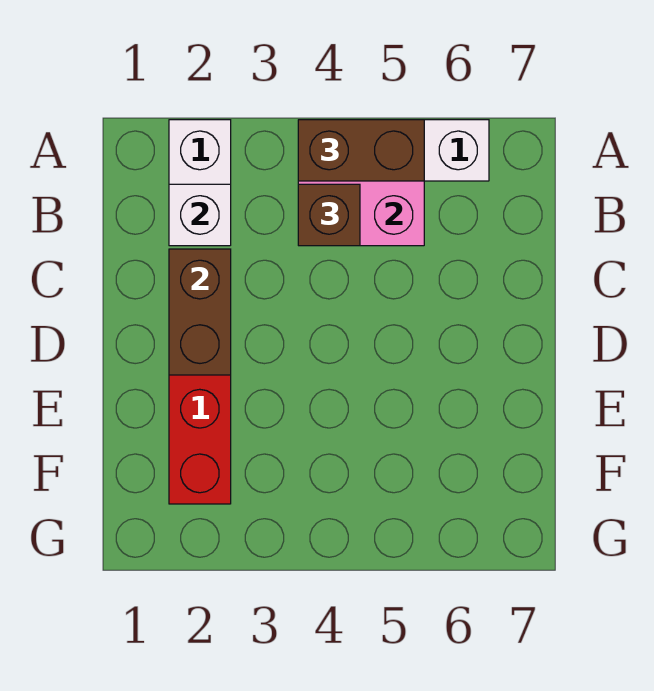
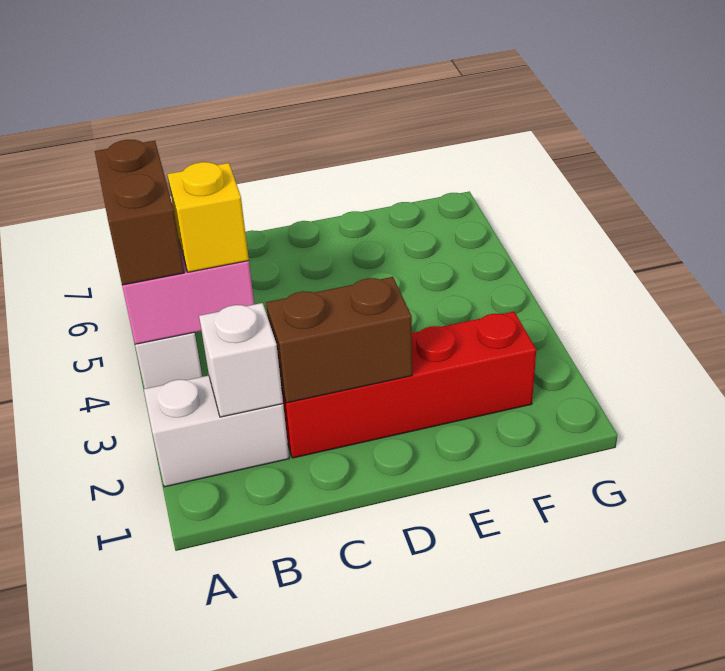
brown brick B4 level 3 -> yellow brick B4 level 3

